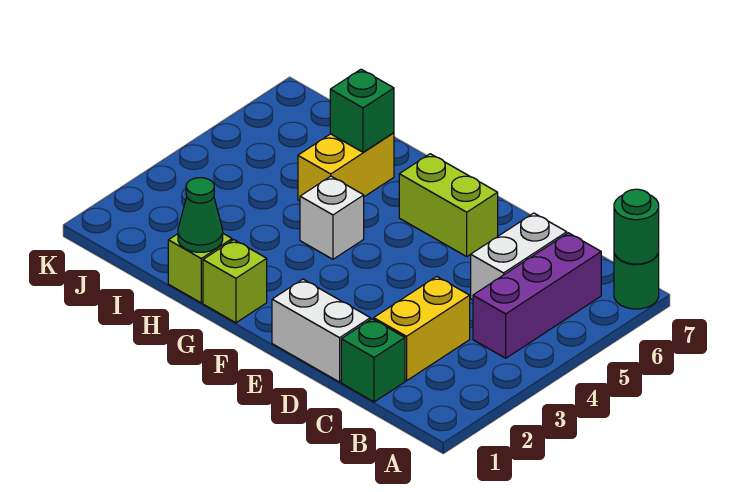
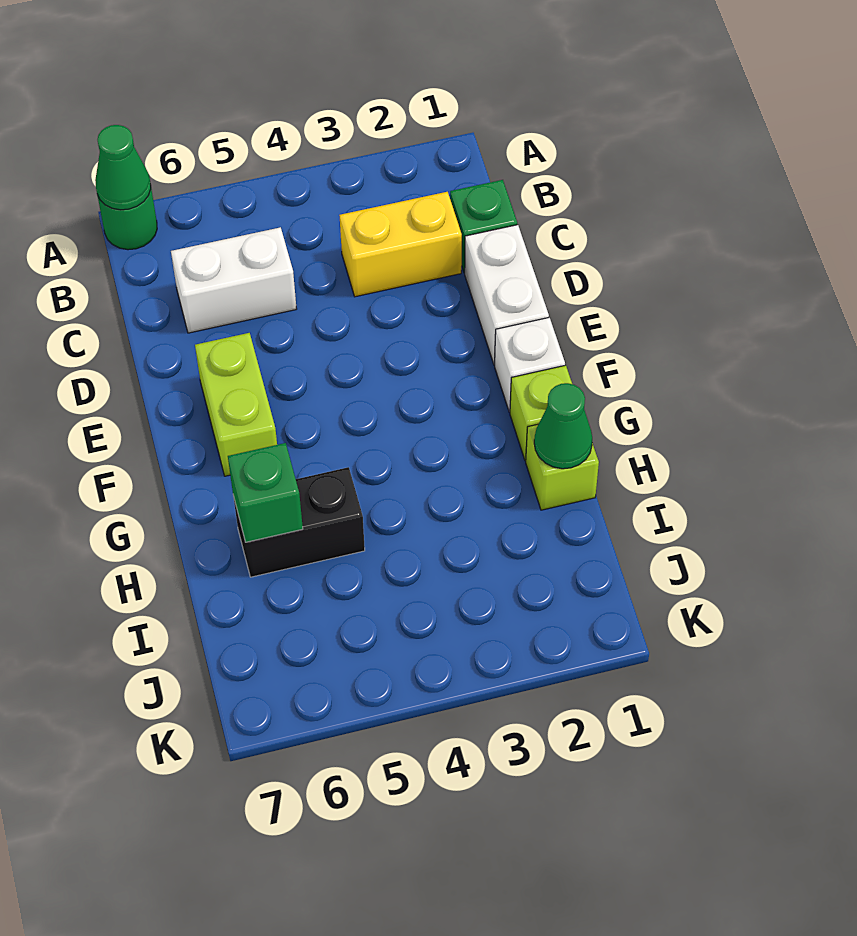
green round brick A7 level 2 -> green cone A7 level 2
purple brick B4:B6 level 1 -> none
white brick G4 level 1 -> white brick F1 level 1
yellow brick H5:H6 level 1 -> black brick H5:H6 level 1

